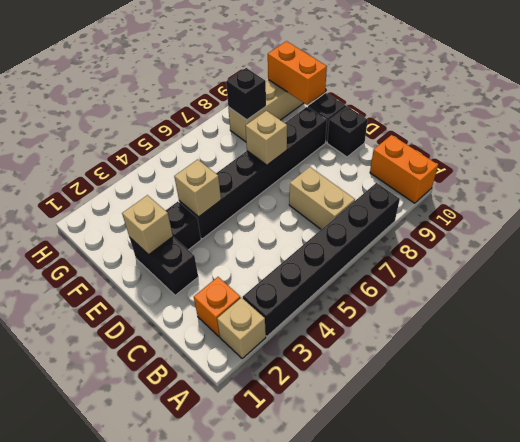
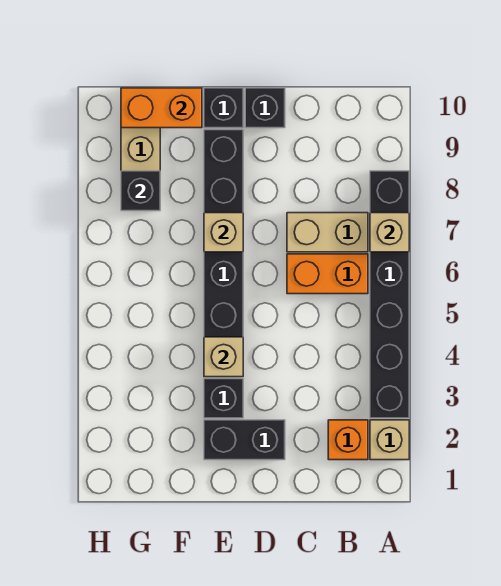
orange brick A10:B10 level 1 -> orange brick B6:C6 level 1
tan brick E2 level 2 -> tan brick A7 level 2

